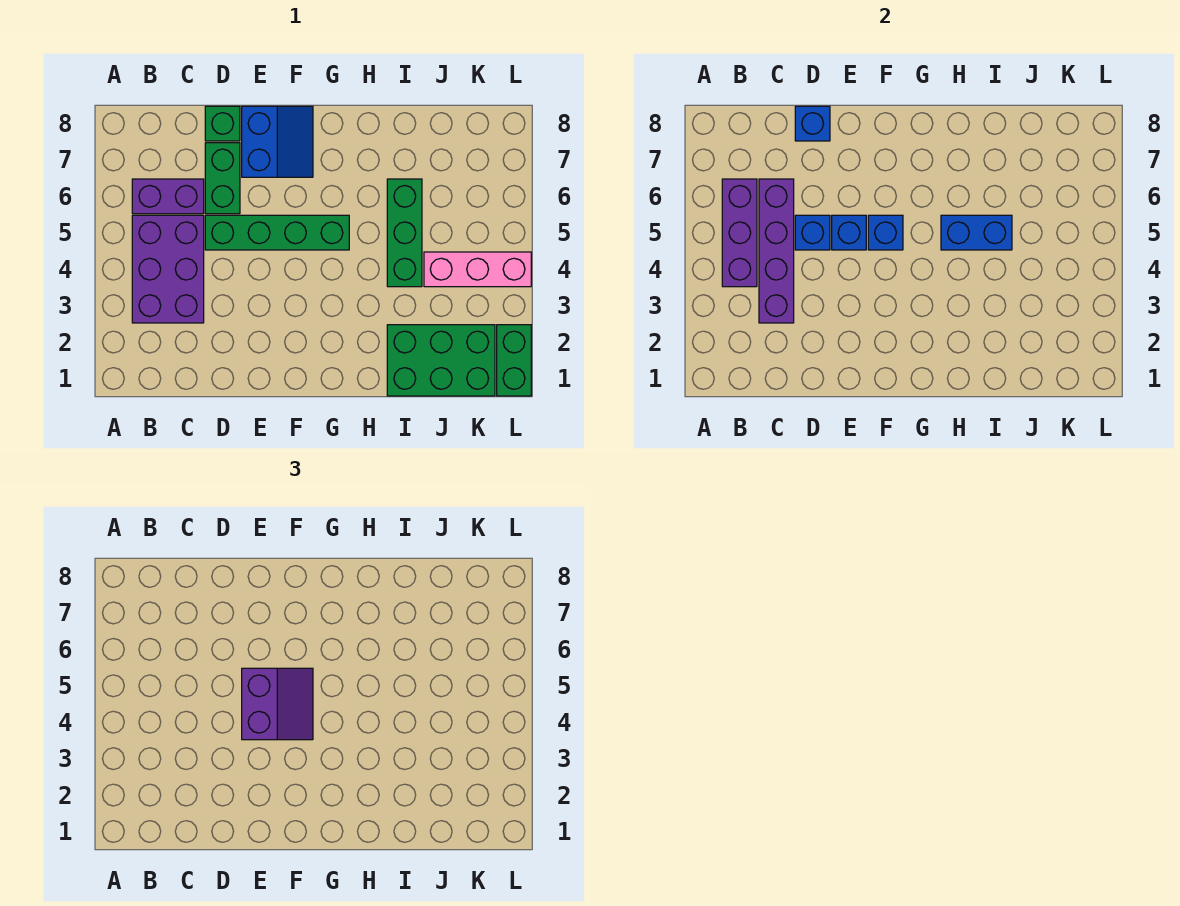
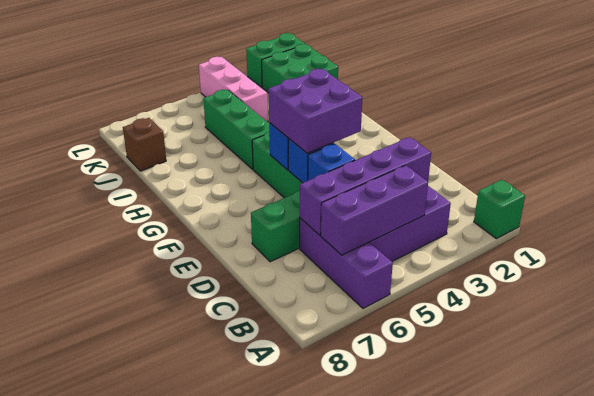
purple brick B6:C6 level 1 -> purple brick A6:C6 level 1
green brick D8 level 1 -> green brick A1 level 1
blue brick D8 level 2 -> none
purple slope E4:F5 level 3 top E -> purple brick E4:F5 level 3
blue slope E7:F8 level 1 top E -> none
blue brick H5:I5 level 2 -> none
green brick I1:K2 level 1 -> green brick J1:K2 level 1
green brick I4:I6 level 1 -> green brick H5:J5 level 1
none -> brown brick J8 level 1

